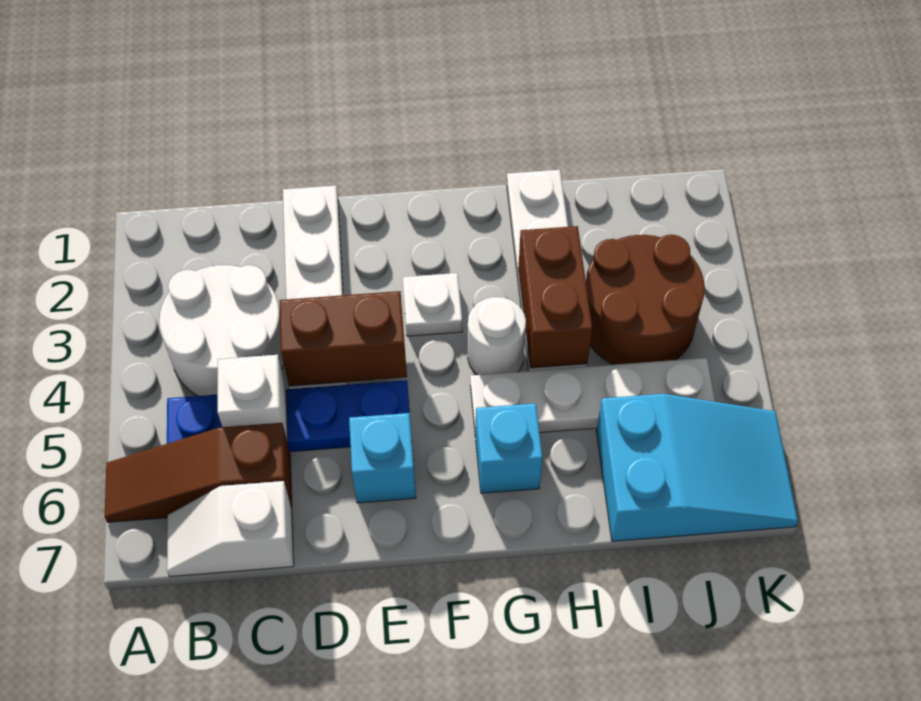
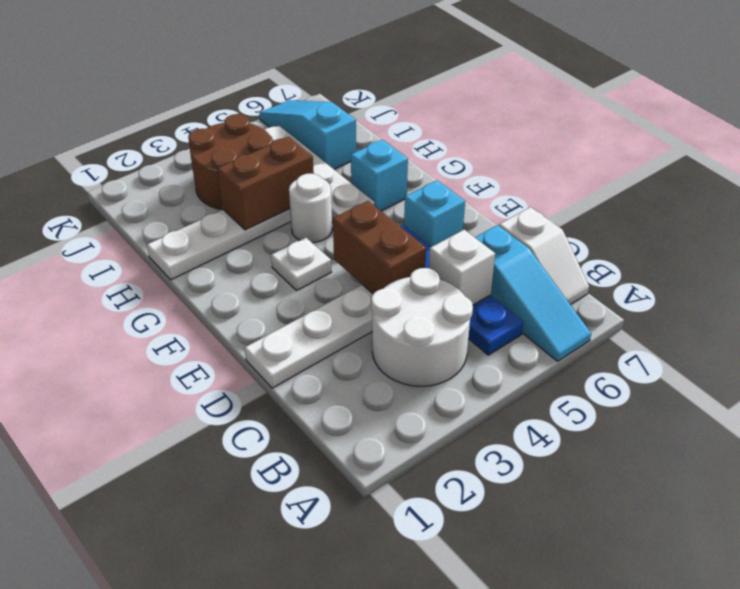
brown slope A6:C6 level 1 top C -> cyan slope A6:C6 level 1 top C
cyan slope I6:K7 level 1 top I -> cyan slope I6:K6 level 1 top I

